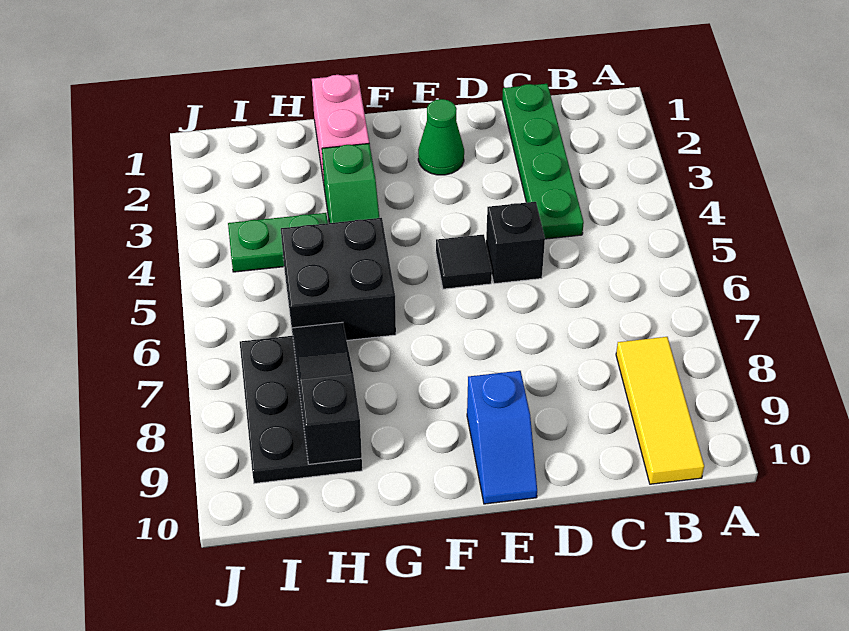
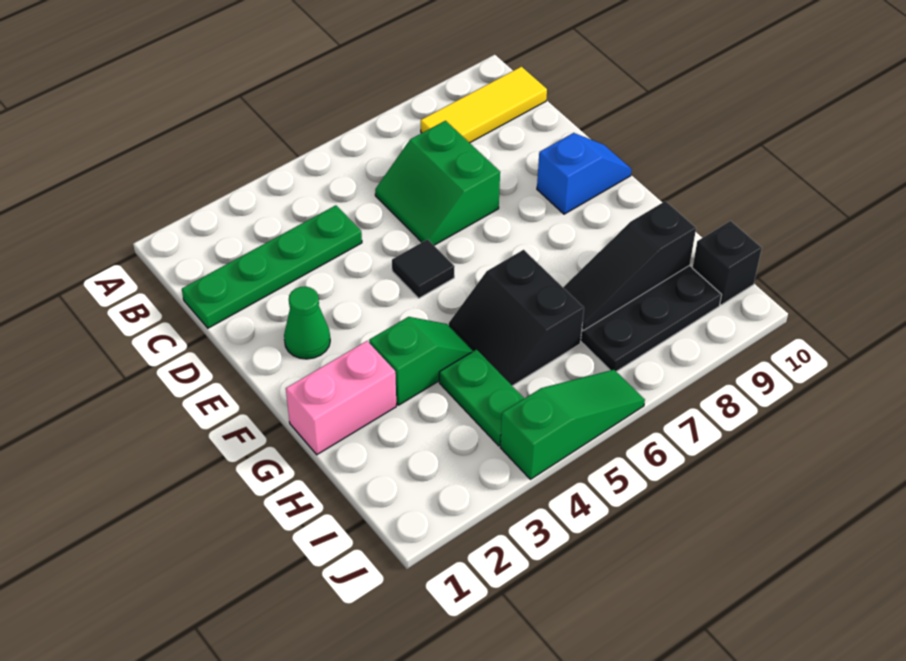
none -> green slope C6:D7 level 1 top 7
black brick D5 level 1 -> black brick I10 level 1
black brick G5:H6 level 1 -> black slope G5:H6 level 1 top 6
none -> green slope J4:J6 level 1 top 4

